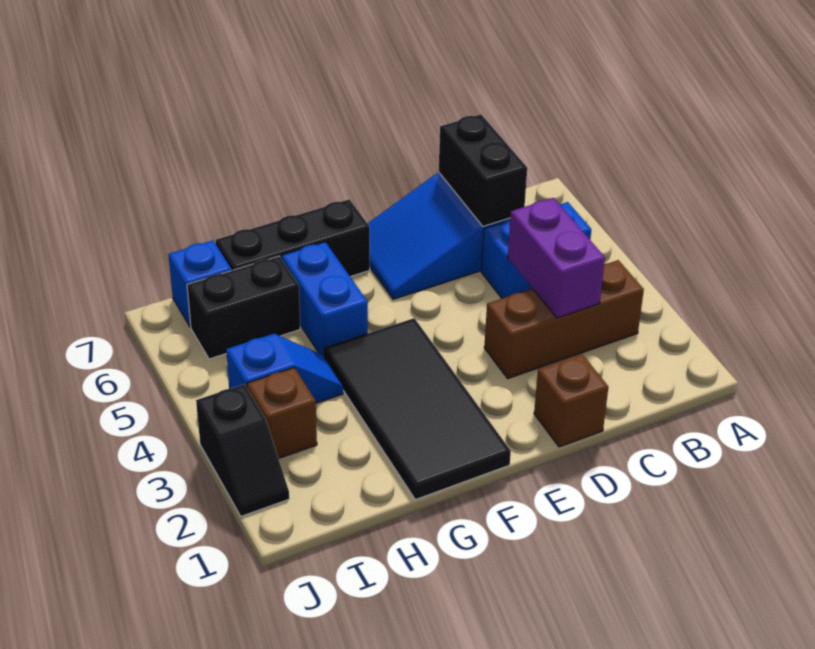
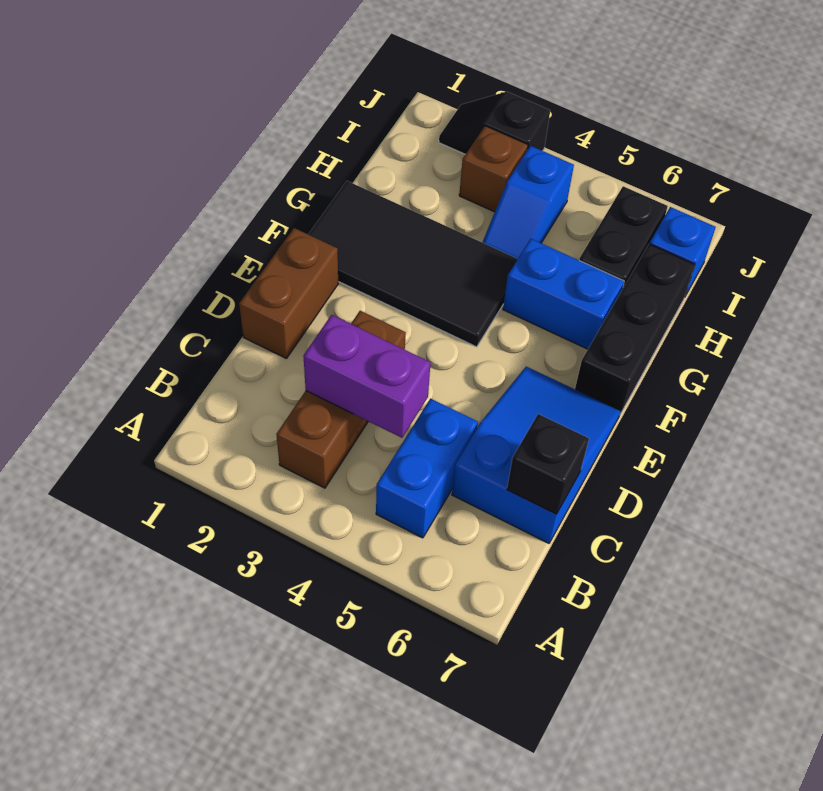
black brick C6:C7 level 2 -> black brick C7 level 2
brown brick D1 level 1 -> brown brick D1:E1 level 1

